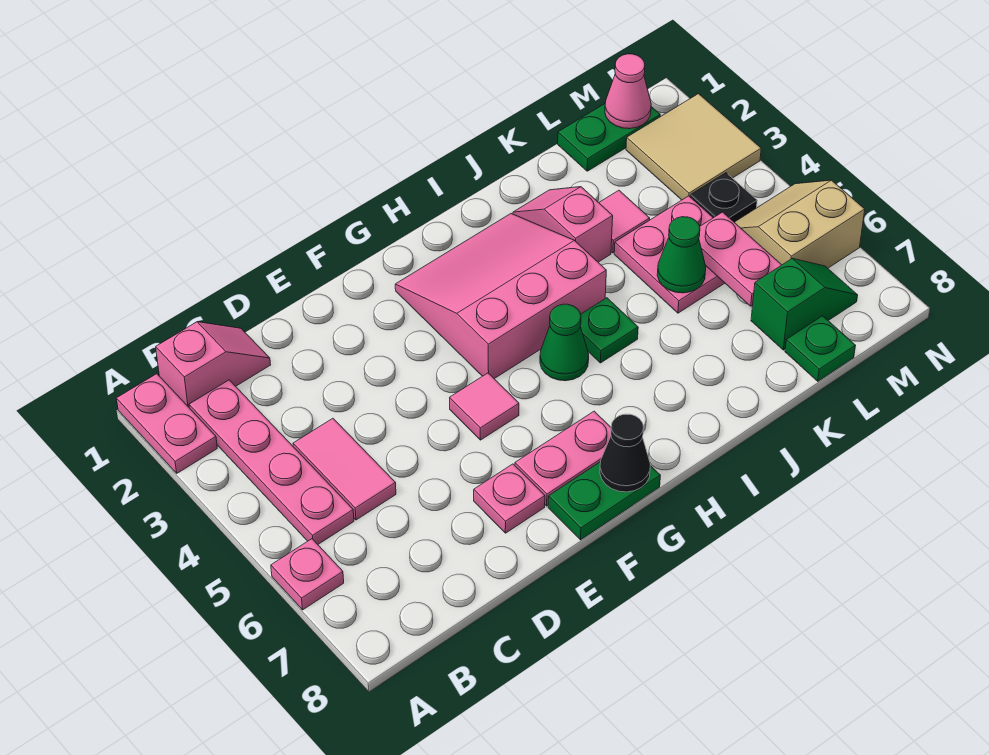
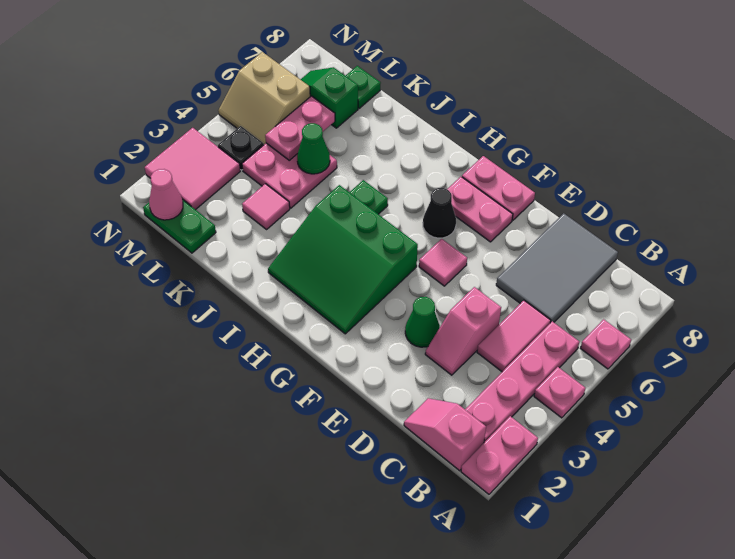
none -> grey tile C6:D8 level 1
pink plate E7 level 1 -> pink plate A4 level 1
green plate F8:G8 level 1 -> pink plate F8:G8 level 1
pink slope G2:I4 level 1 top 4 -> green slope G2:I4 level 1 top 4
black cone G8 level 2 -> black cone G6 level 1
green cone H5 level 1 -> green cone E3 level 1
pink slope J2:J3 level 1 top 3 -> pink slope D3:D4 level 1 top 4
tan tile M2:N3 level 1 -> pink tile M2:N3 level 1

